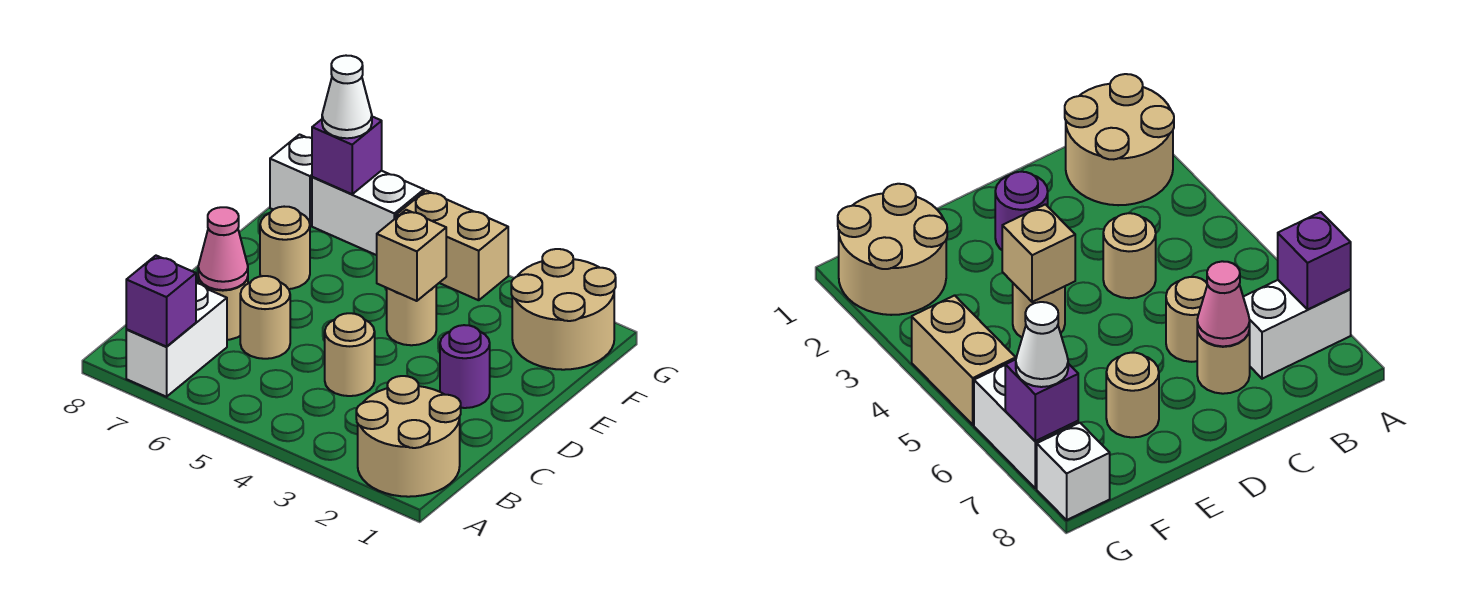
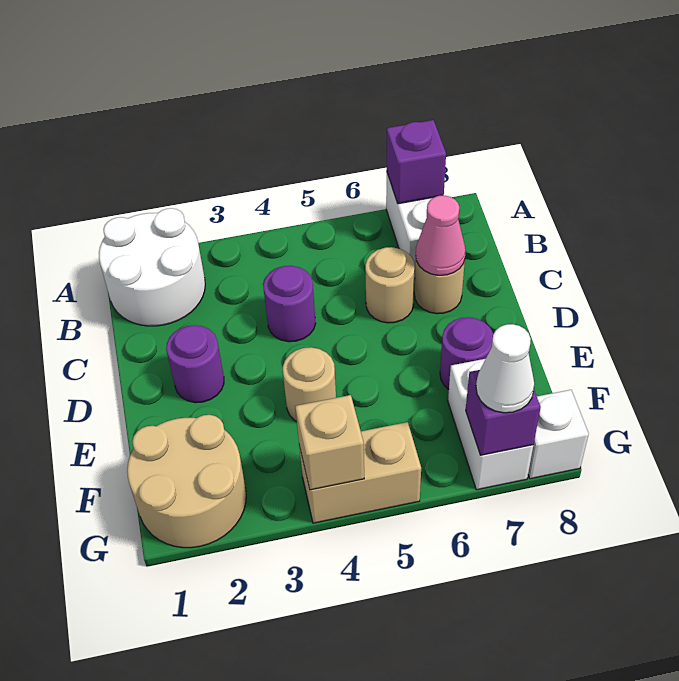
tan round brick A1:B2 level 1 -> white round brick A1:B2 level 1
tan round brick C4 level 1 -> purple round brick C4 level 1
tan brick E4 level 2 -> tan brick G4 level 2
tan round brick E7 level 1 -> purple round brick E7 level 1
white brick G6:G7 level 1 -> white brick F7:G7 level 1

